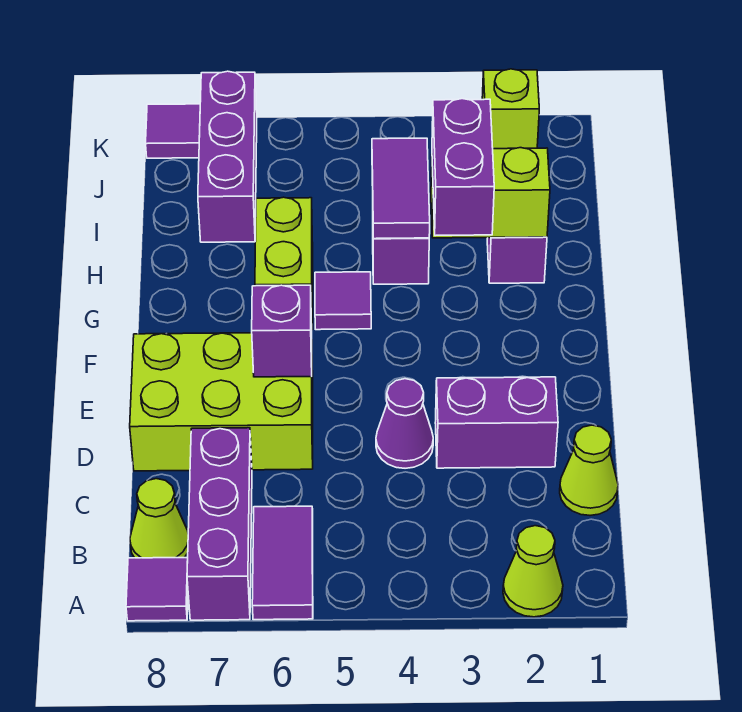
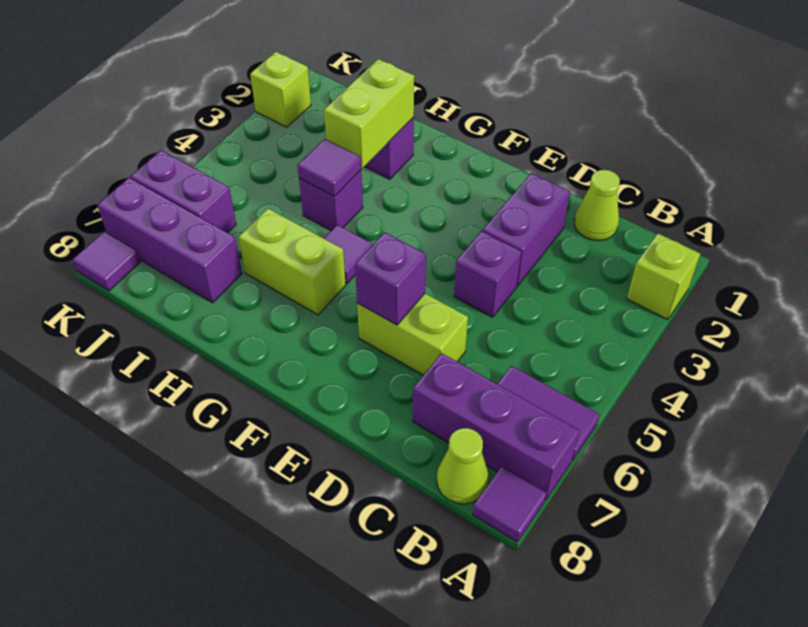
lime cone A2 level 1 -> lime brick A2 level 1
purple cone D4 level 1 -> purple brick D4 level 1
lime brick D6:E8 level 1 -> lime brick D6:E6 level 1
purple brick G3:H3 level 3 -> purple brick J6:K6 level 1
purple tile H4:I4 level 2 -> purple tile H4 level 2

